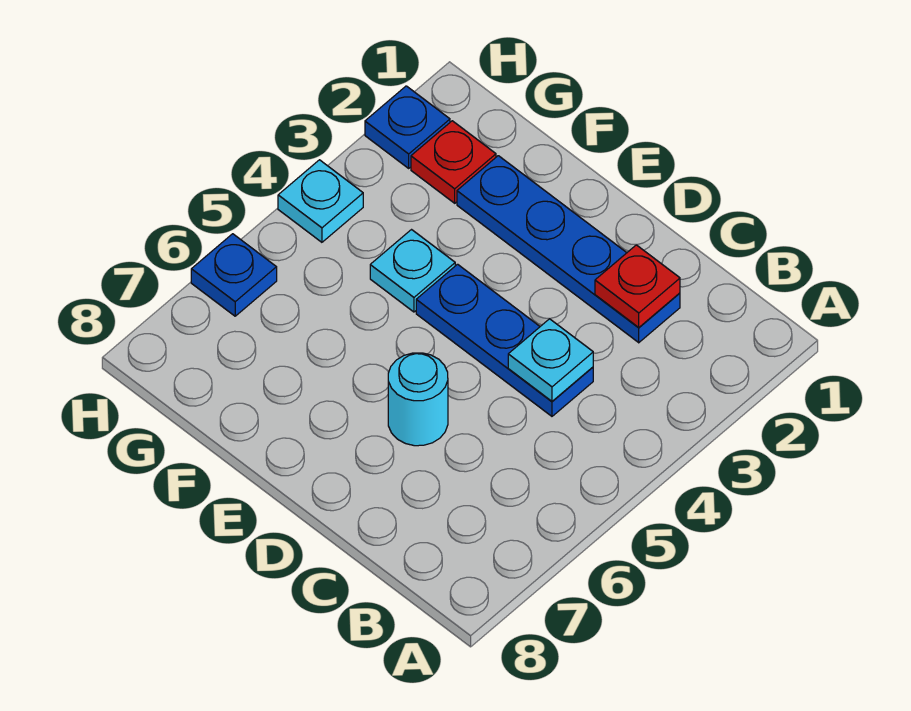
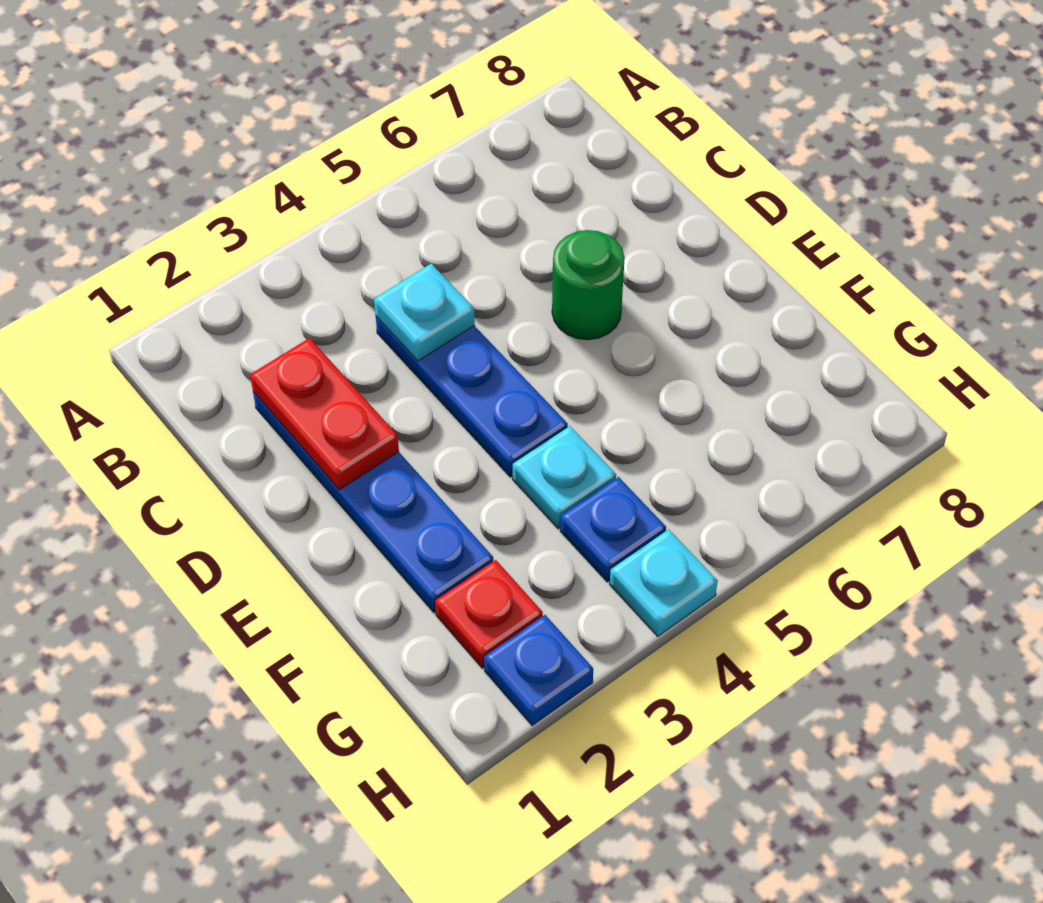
red plate C2 level 2 -> red plate C2:D2 level 2
cyan round brick D6 level 1 -> green round brick D6 level 1
blue plate H6 level 1 -> blue plate G4 level 1

